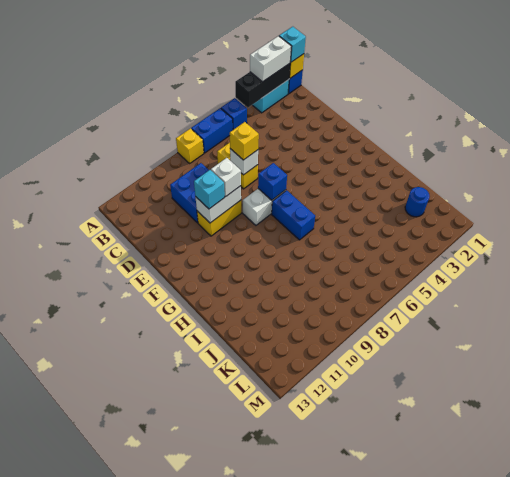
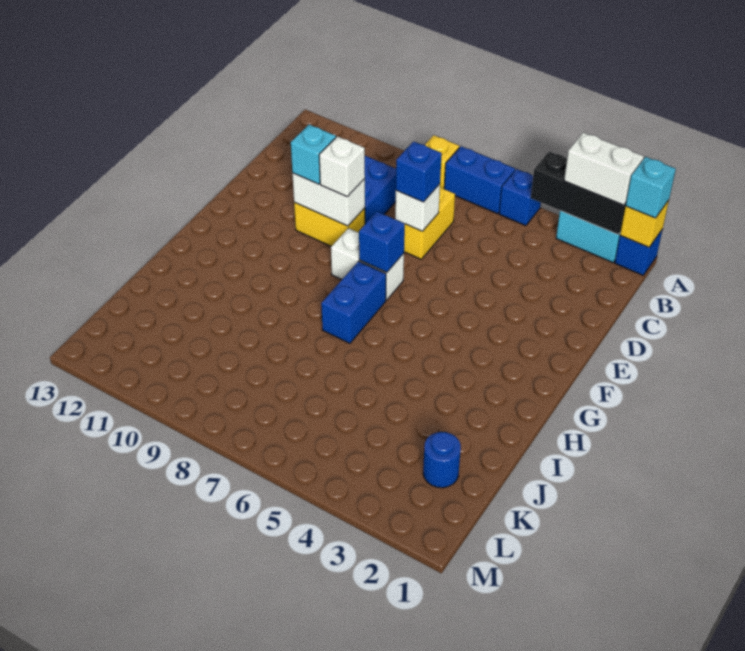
yellow brick D7 level 3 -> blue brick D7 level 3

